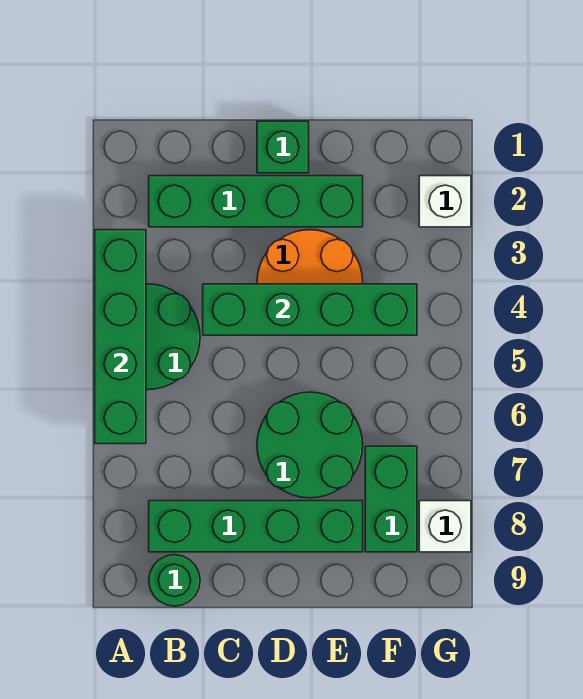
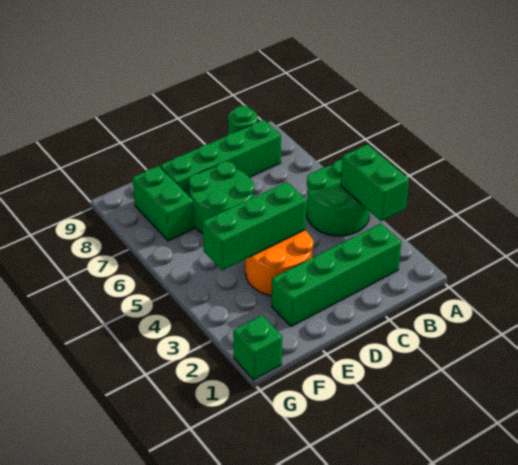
green brick A3:A6 level 2 -> green brick A3:A4 level 2
green brick C4:F4 level 2 -> green brick D4:F4 level 2
green brick D1 level 1 -> green brick G1 level 1
white brick G2 level 1 -> none
white brick G8 level 1 -> none

